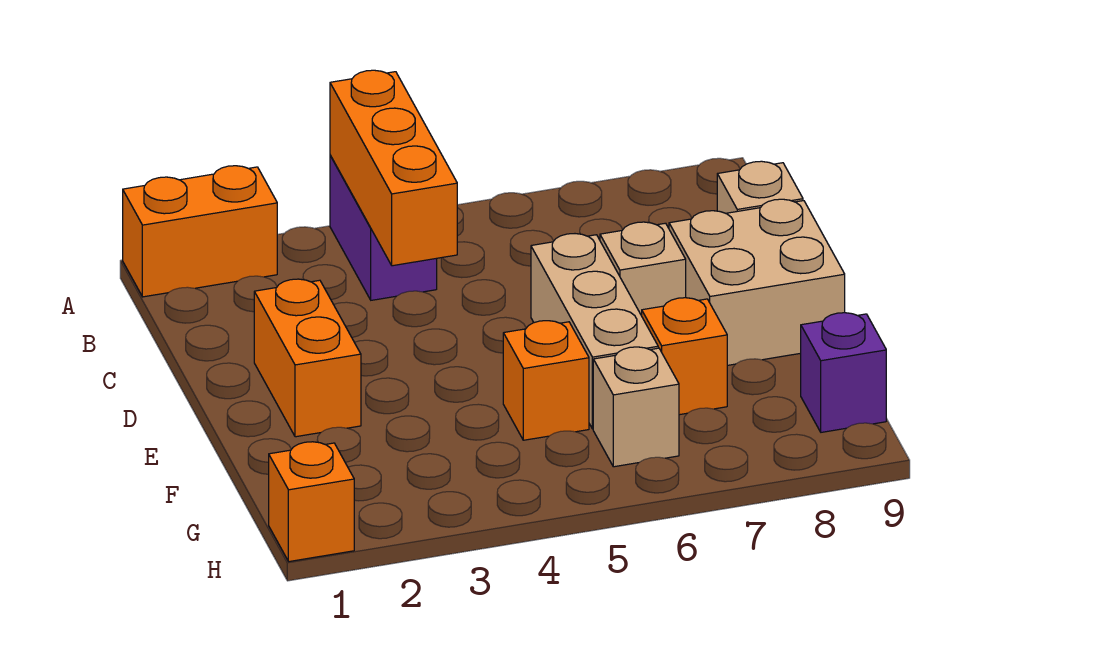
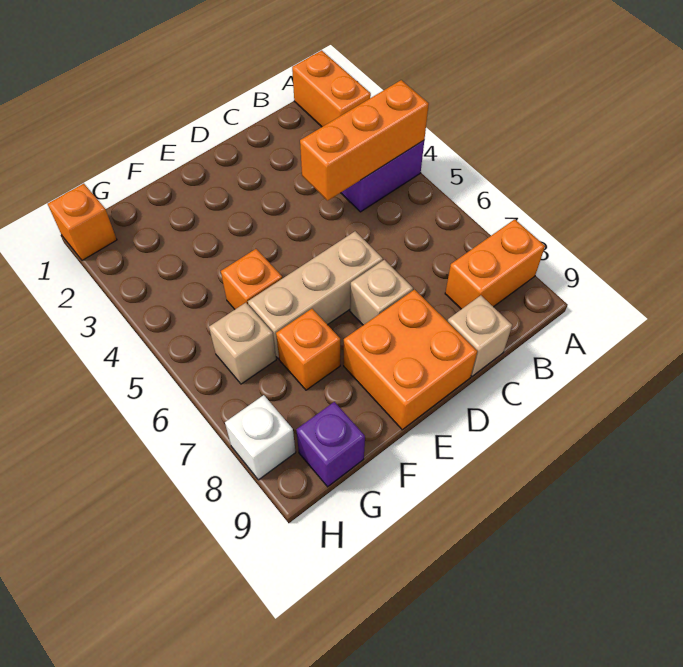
orange brick D2:E2 level 1 -> orange brick A8:B8 level 1
tan brick D8:E9 level 1 -> orange brick D8:E9 level 1
none -> white brick H8 level 1

